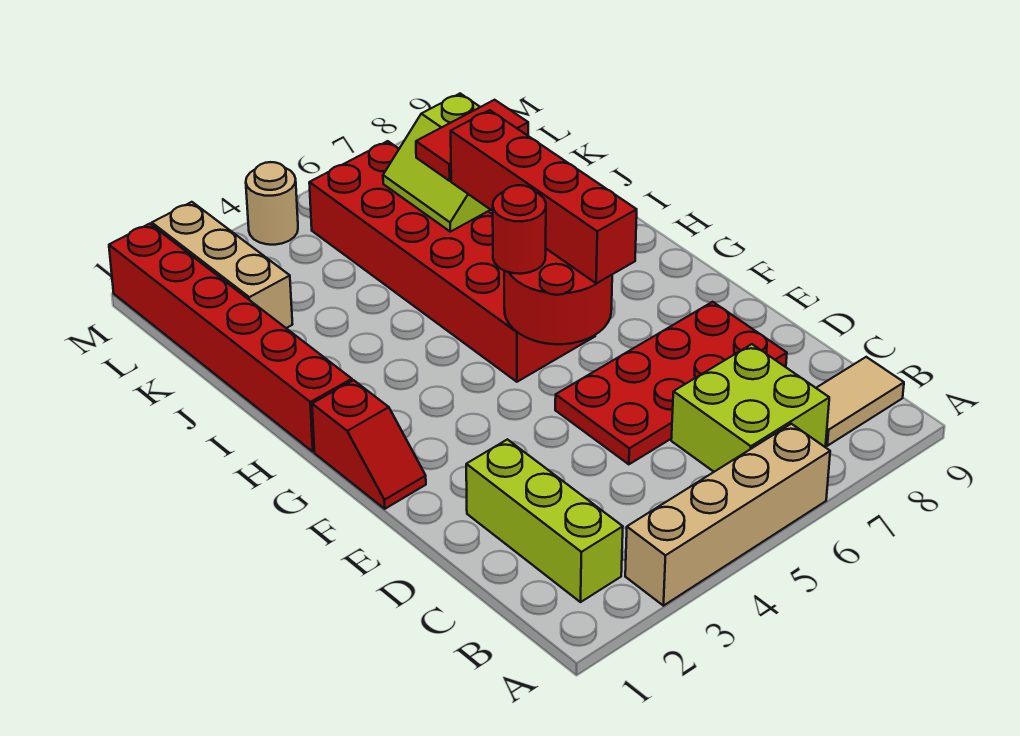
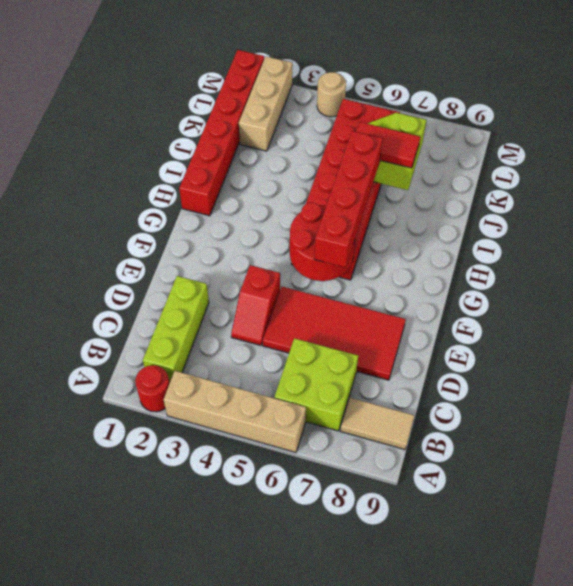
red plate D5:E8 level 1 -> red tile D5:E8 level 1
red slope F1:G1 level 1 top G -> red slope D4:E4 level 1 top E
red round brick G5 level 3 -> red round brick A2 level 1

